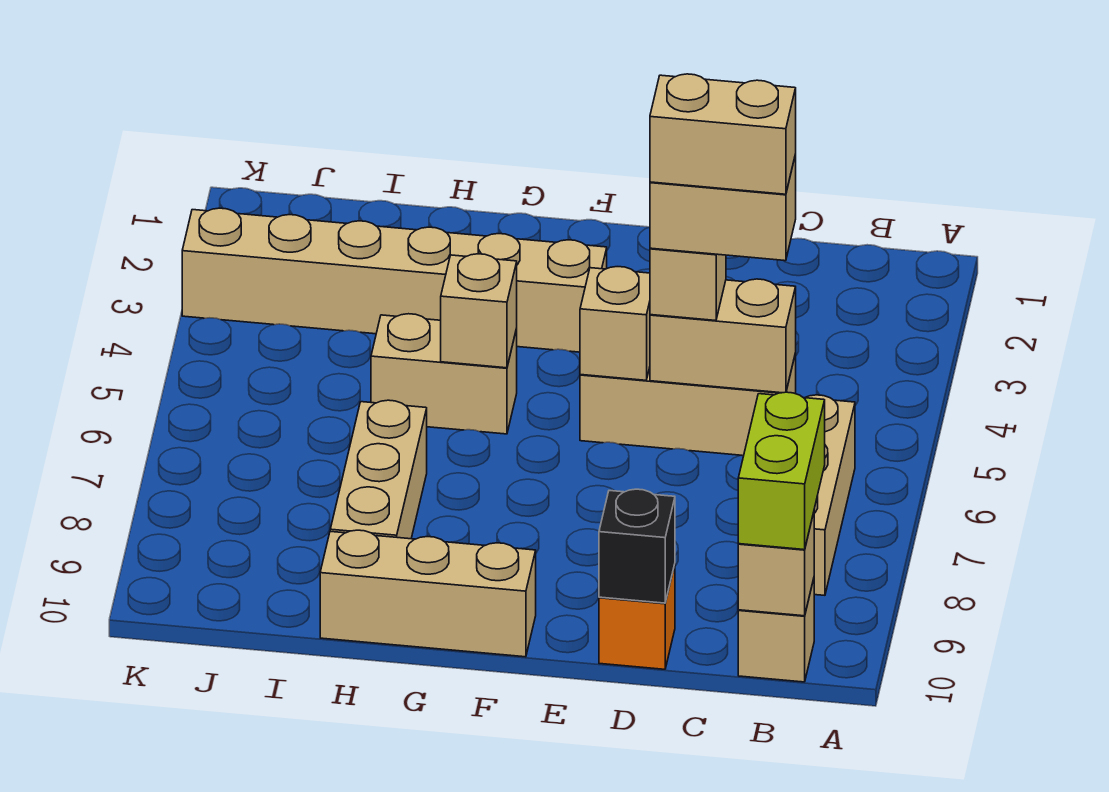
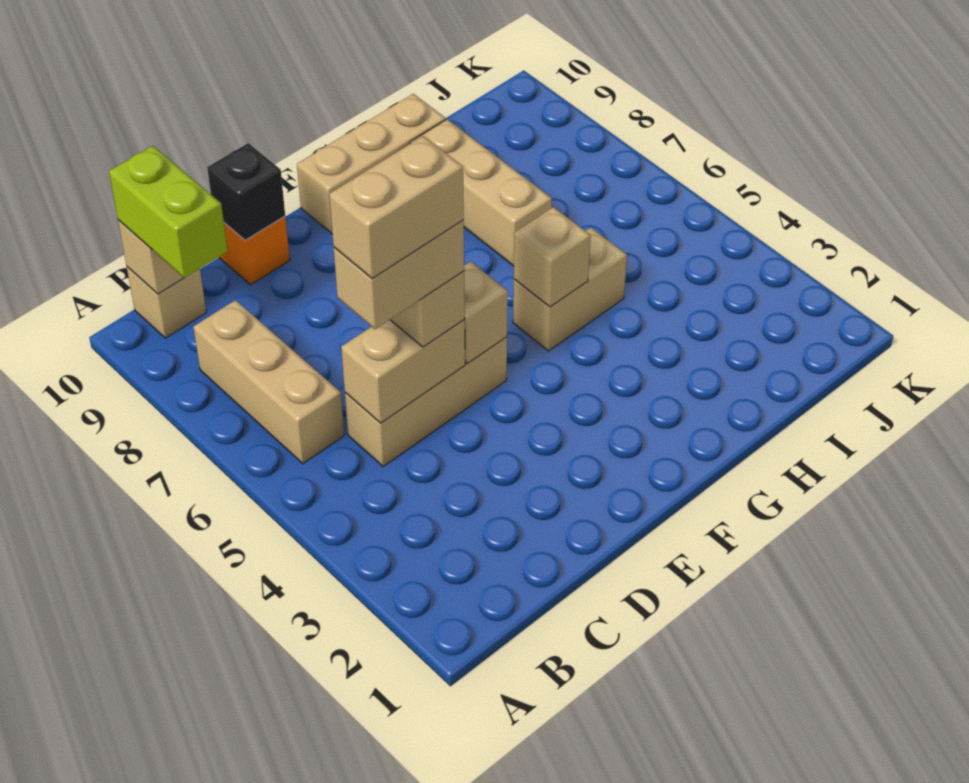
tan brick F3:K3 level 1 -> none

